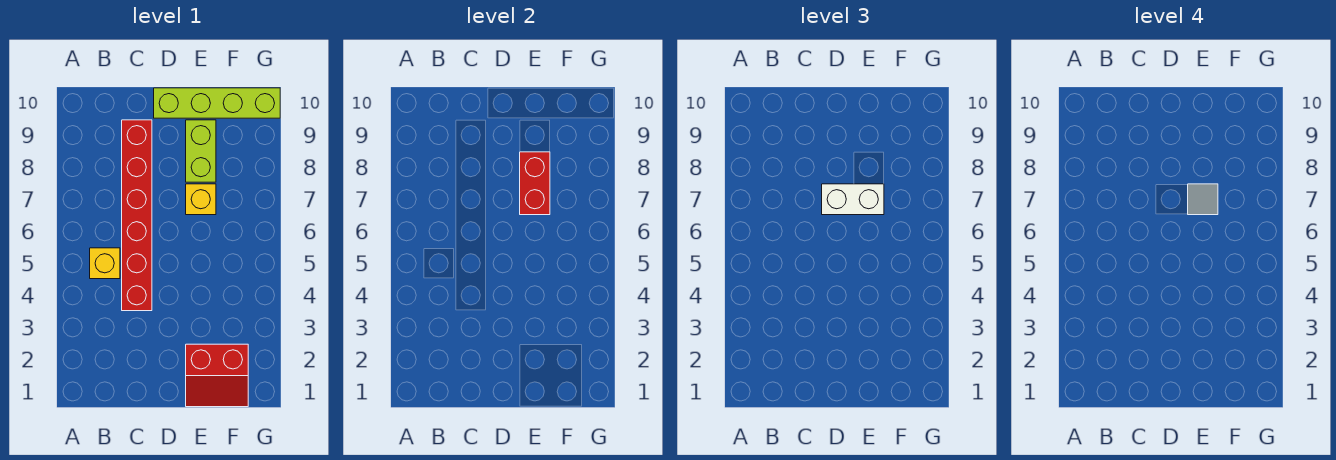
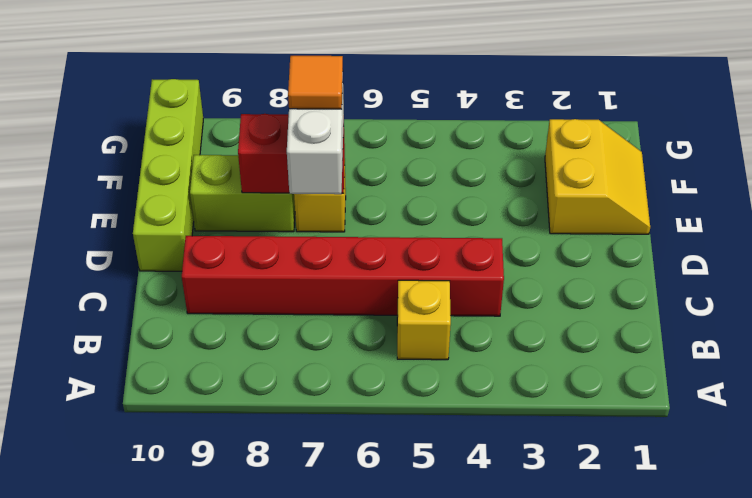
red slope E1:F2 level 1 top 2 -> yellow slope E1:F2 level 1 top 2
grey tile E7 level 4 -> orange tile E7 level 4

